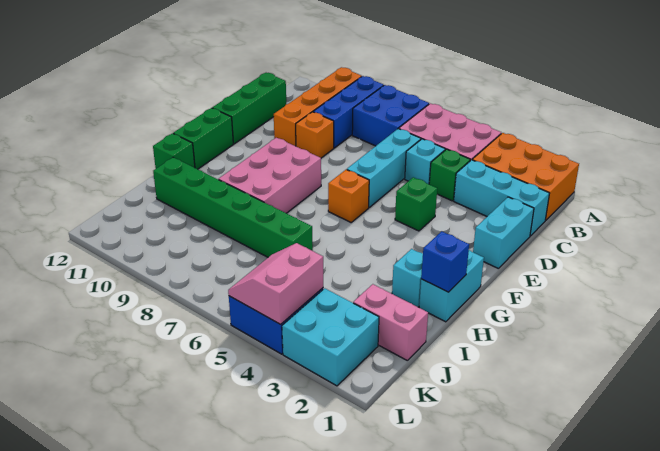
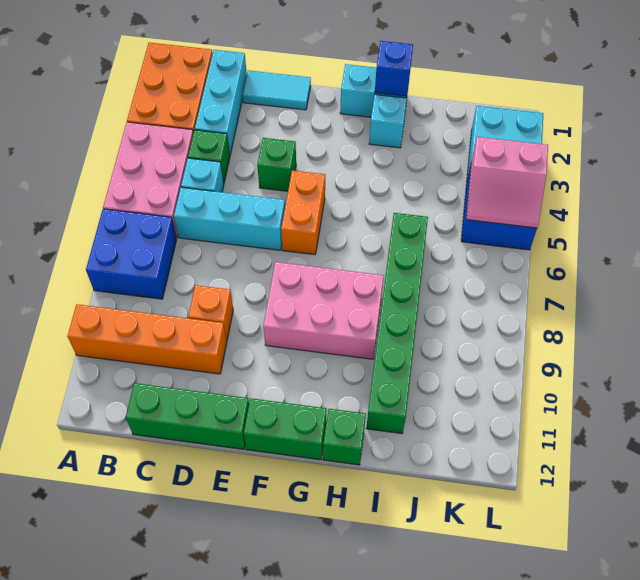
blue brick A9:C9 level 1 -> none
cyan brick D1:E1 level 1 -> cyan tile D1:E1 level 1
orange brick F6 level 1 -> orange brick F5:F6 level 1
pink brick J1:J2 level 1 -> none

